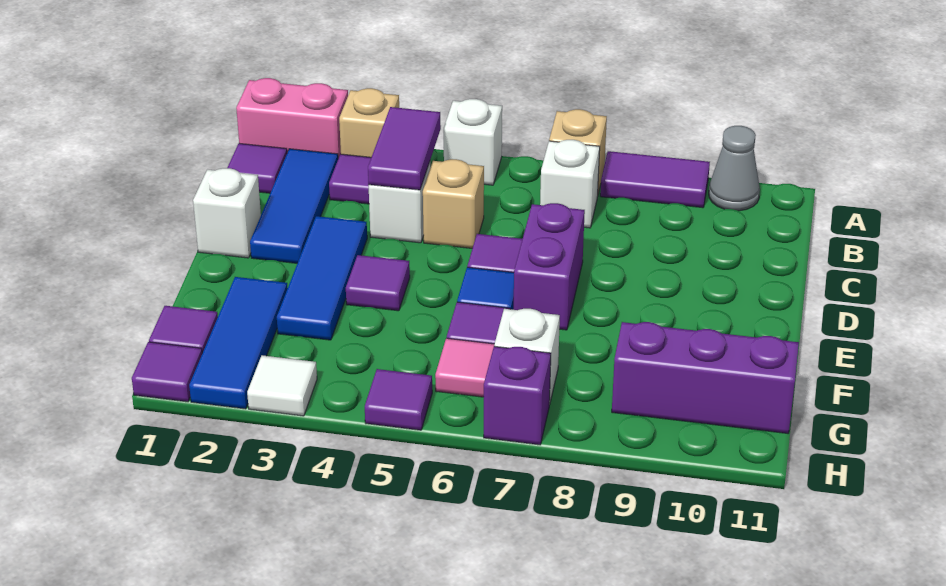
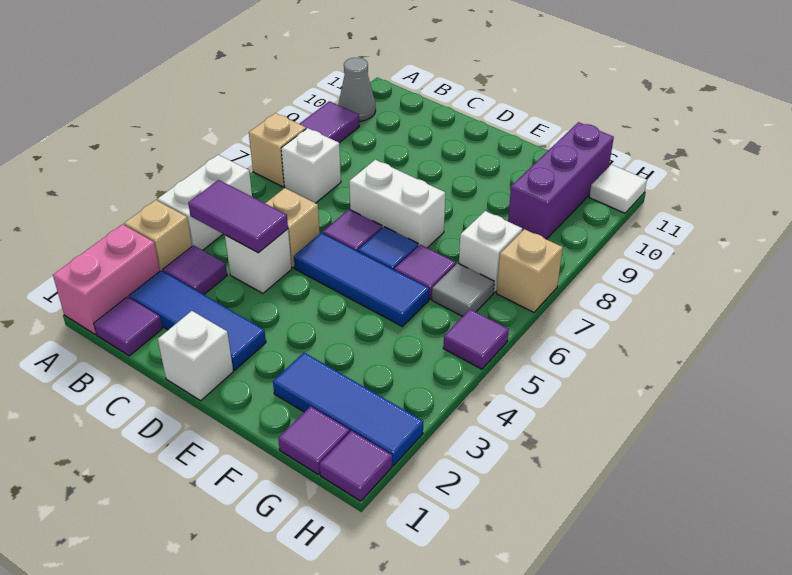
white brick A5 level 1 -> white brick A4:A5 level 1
blue tile D3:F3 level 1 -> blue tile D5:F5 level 1
purple brick D7:E7 level 1 -> white brick D7:E7 level 1
purple tile E4 level 1 -> none
pink tile G6 level 1 -> grey tile G6 level 1
white tile H3 level 1 -> white tile H11 level 1
purple brick H7 level 1 -> tan brick H7 level 1

